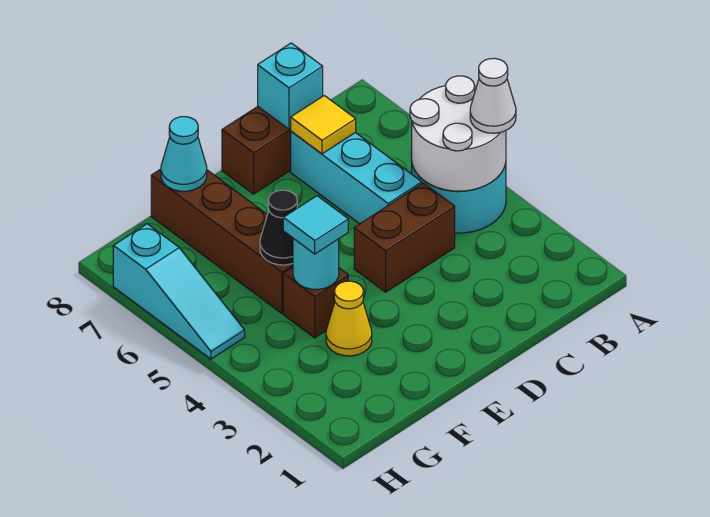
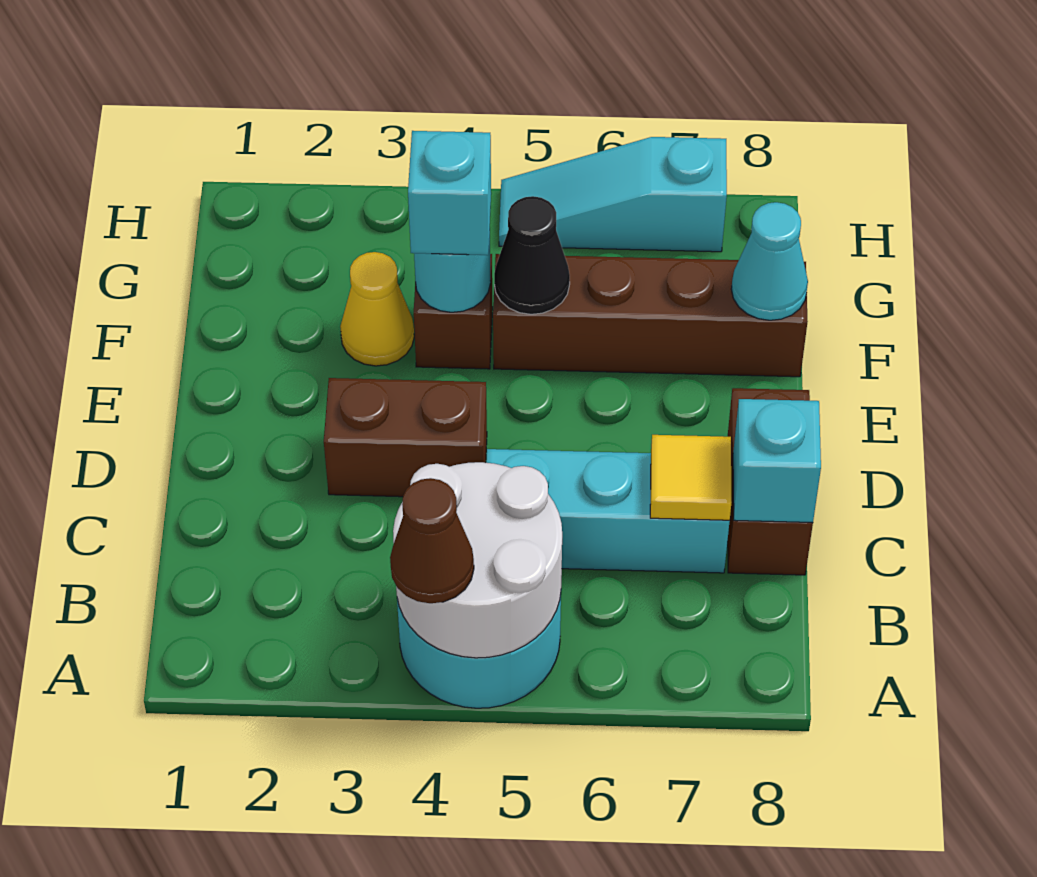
white cone A4 level 3 -> brown cone A4 level 3
brown brick C4:D4 level 1 -> brown brick D3:D4 level 1
cyan tile F4 level 3 -> cyan brick F4 level 3

